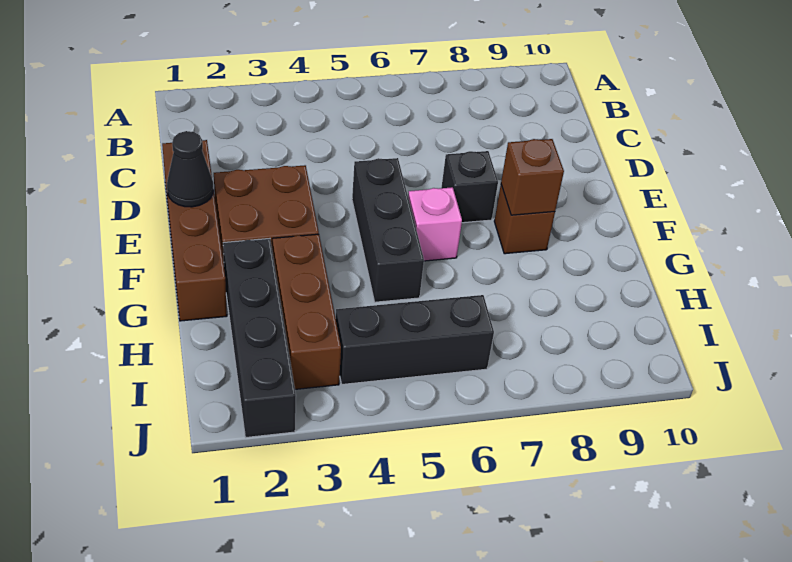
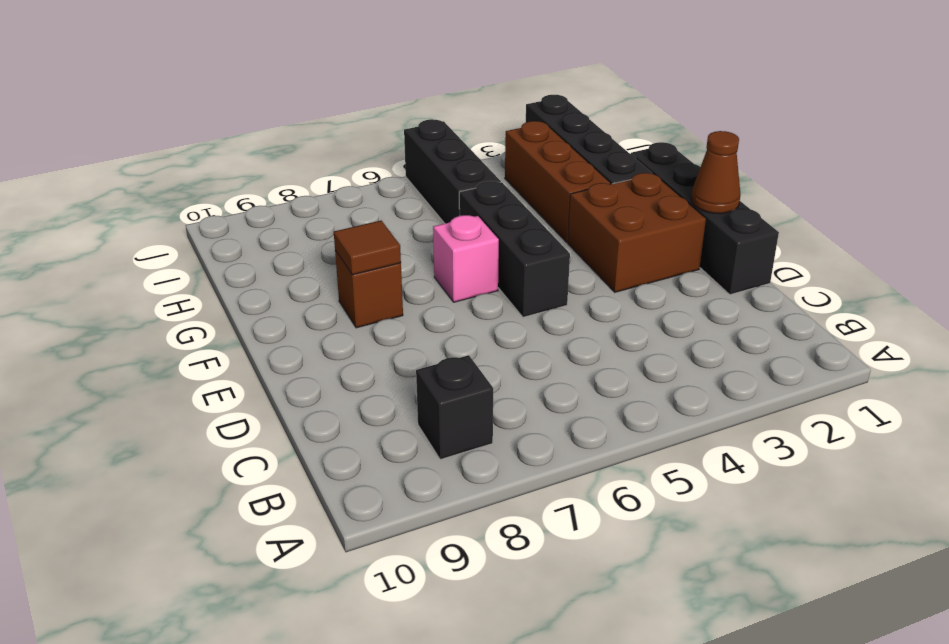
brown brick D1:G1 level 1 -> black brick D1:G1 level 1
black cone E1 level 2 -> brown cone E1 level 2
black brick E7 level 1 -> black brick B8 level 1
brown brick F8 level 2 -> brown tile F8 level 2
black brick I4:I6 level 1 -> black brick H5:J5 level 1

